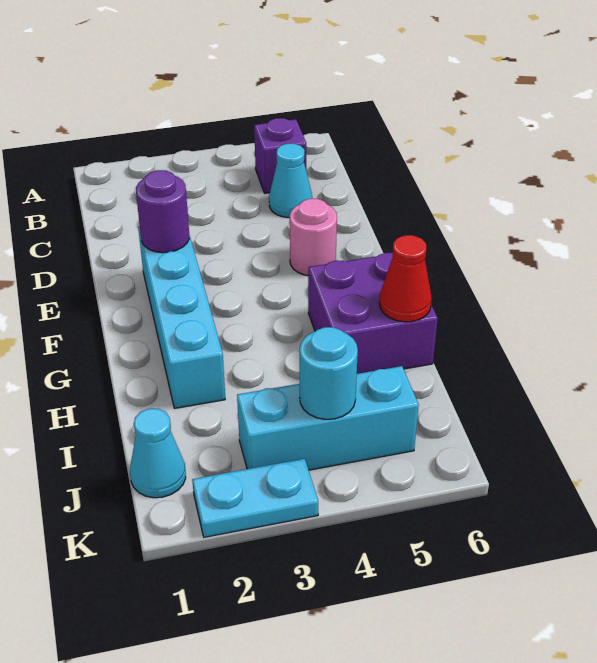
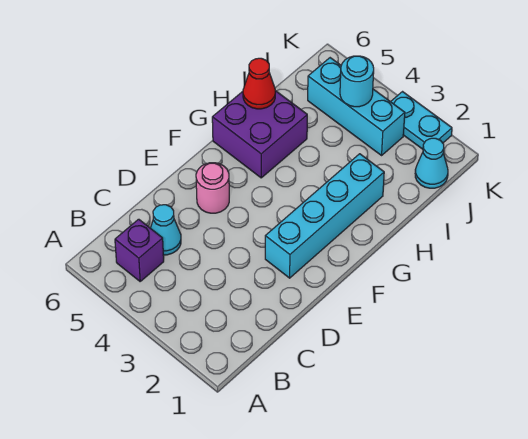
purple round brick E2 level 2 -> none

